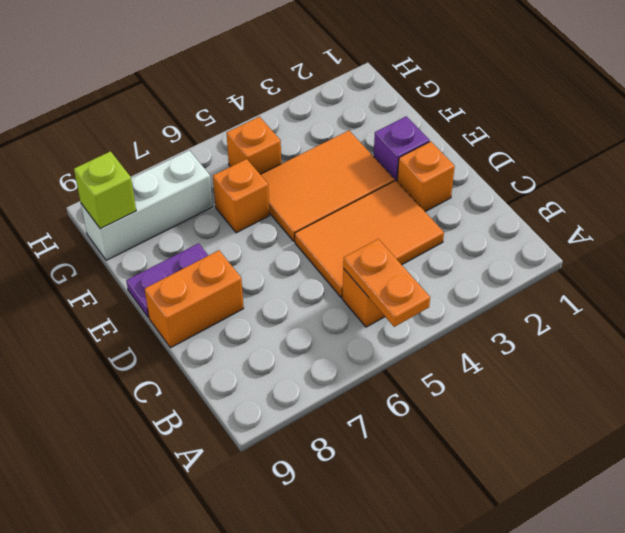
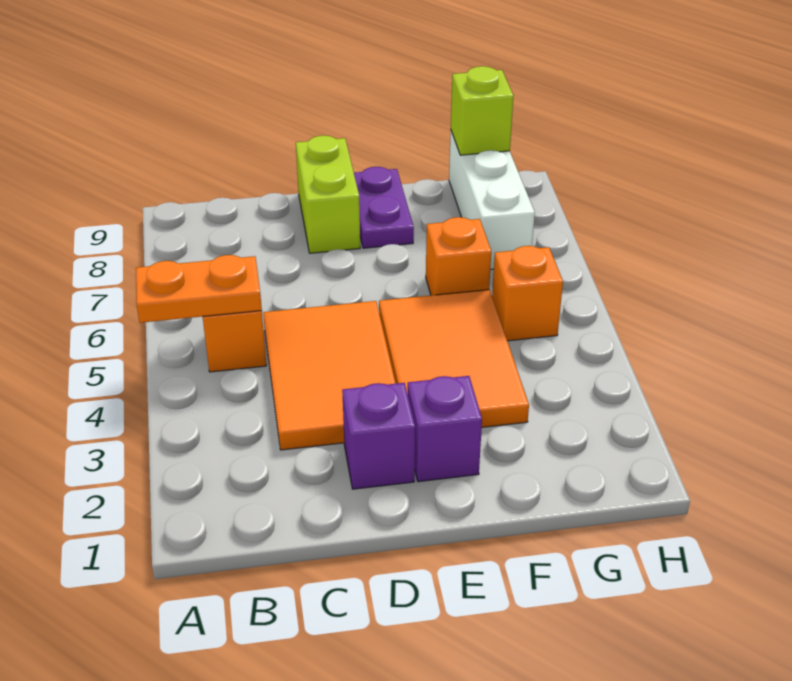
orange brick D2 level 1 -> purple brick D2 level 1
orange brick D8:D9 level 1 -> lime brick D8:D9 level 1

